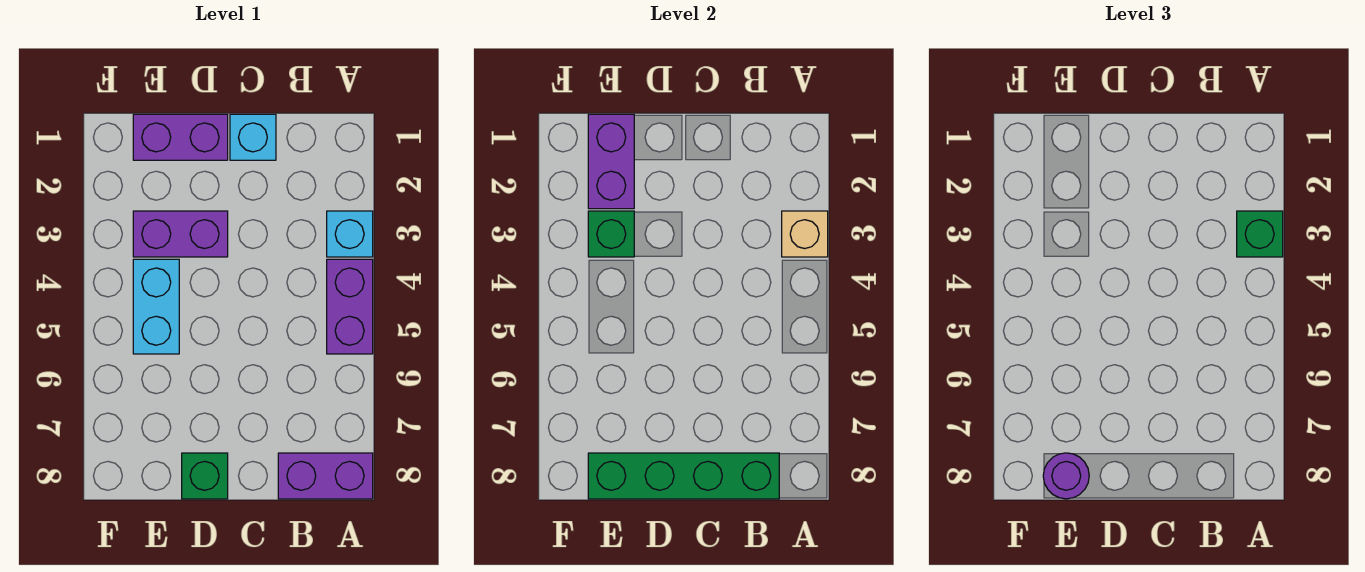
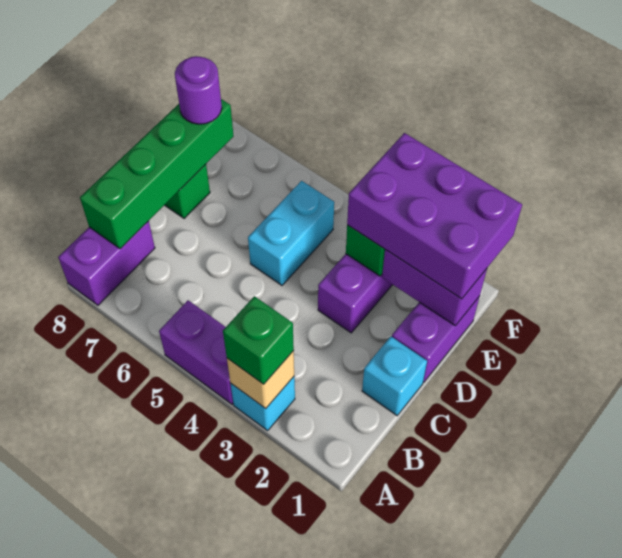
none -> purple brick E1:F3 level 3
cyan brick E4:E5 level 1 -> cyan brick D5:E5 level 1

